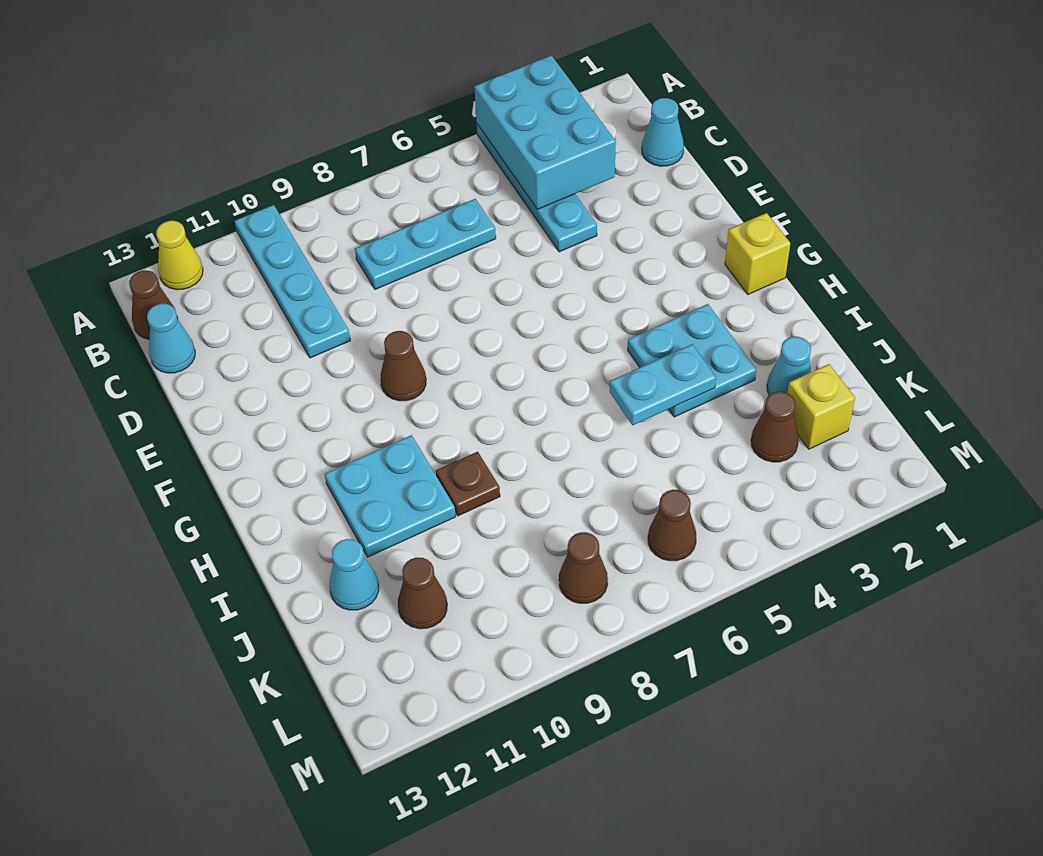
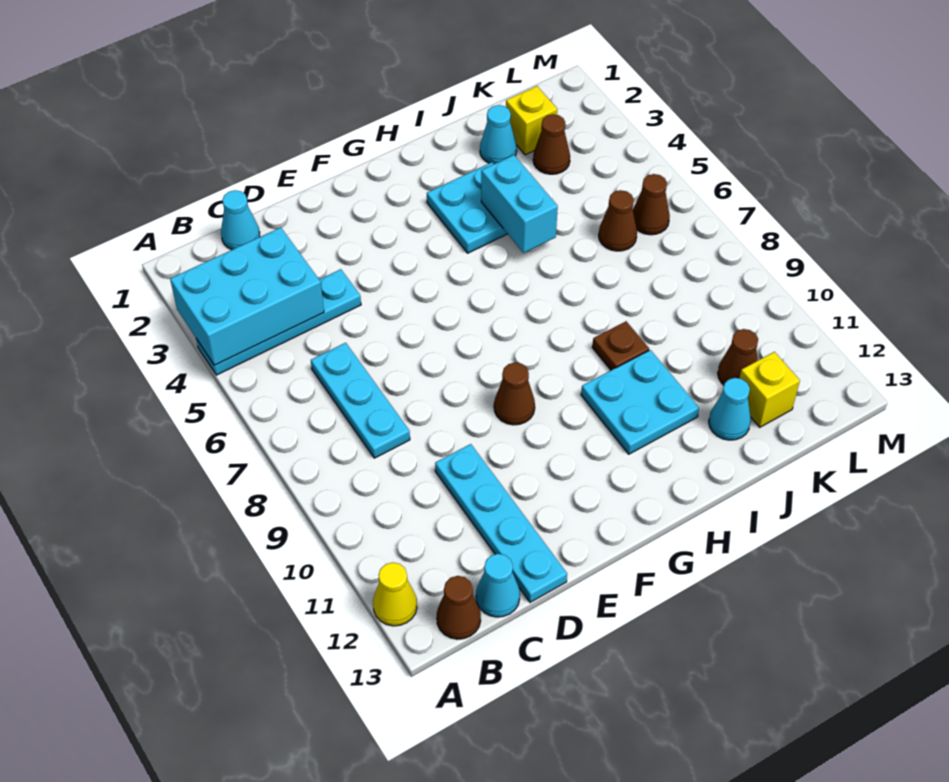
cyan plate A10:D10 level 1 -> cyan plate D10:D13 level 1
yellow brick G1 level 1 -> yellow brick K12 level 1
cyan plate I4:I5 level 2 -> cyan brick I4:I5 level 2
brown cone L8 level 1 -> brown cone K6 level 1

